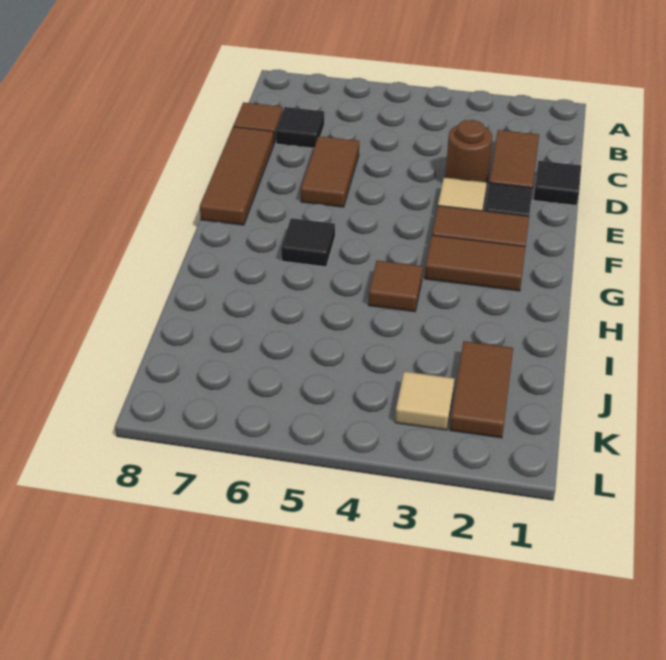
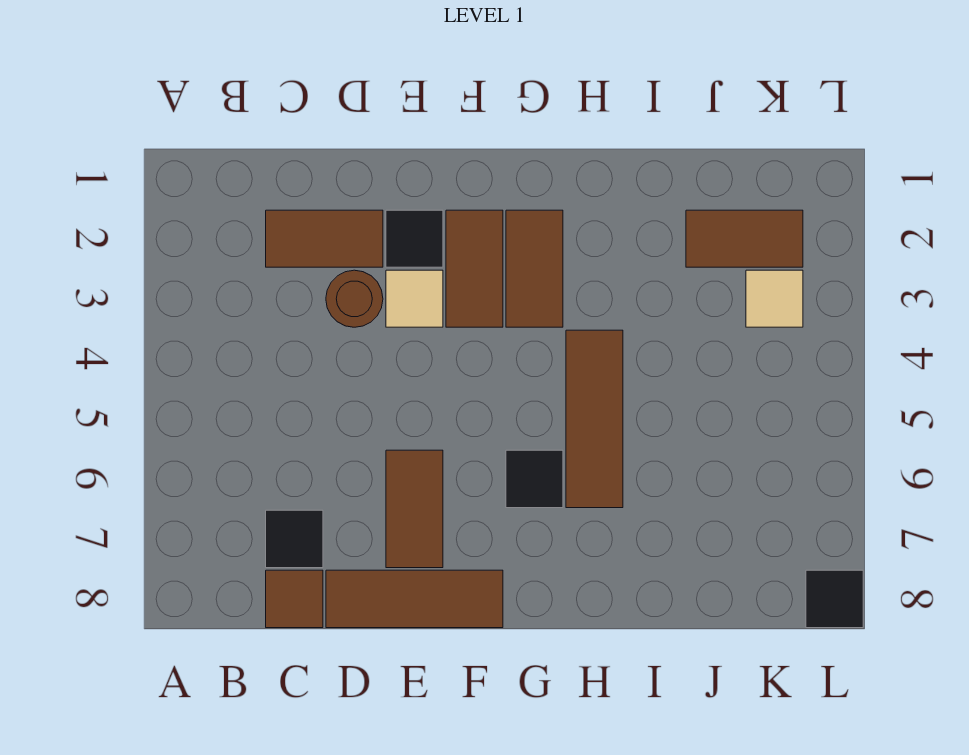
black tile D1 level 1 -> black tile L8 level 1
brown tile D6:E6 level 1 -> brown tile E6:E7 level 1
brown tile H4 level 1 -> brown tile H4:H6 level 1

